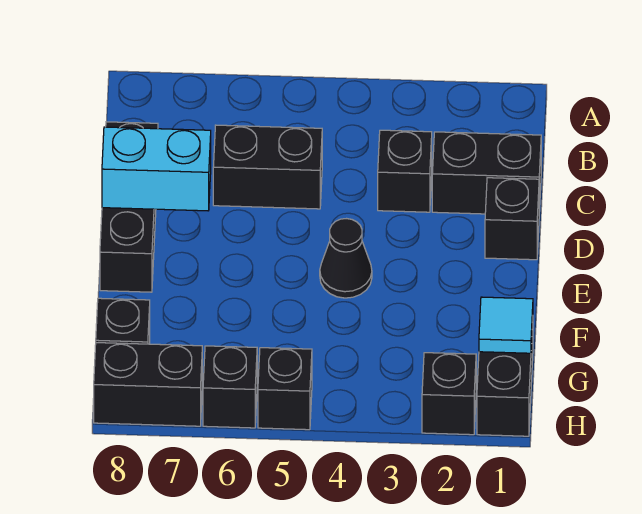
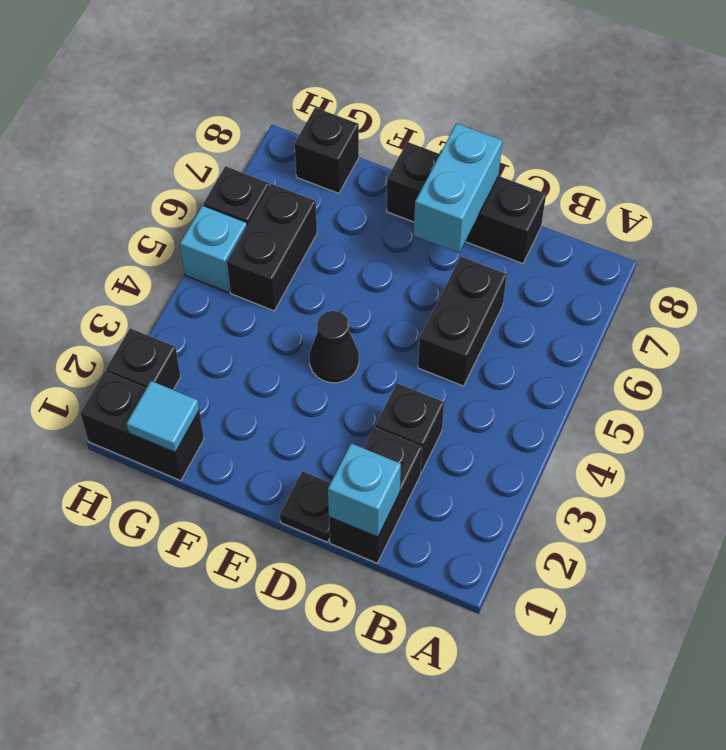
none -> cyan brick C1 level 2
black brick D1 level 1 -> black plate D1 level 1
black brick H5 level 1 -> cyan brick H5 level 1
black brick H7:H8 level 1 -> black brick G5:G6 level 1

